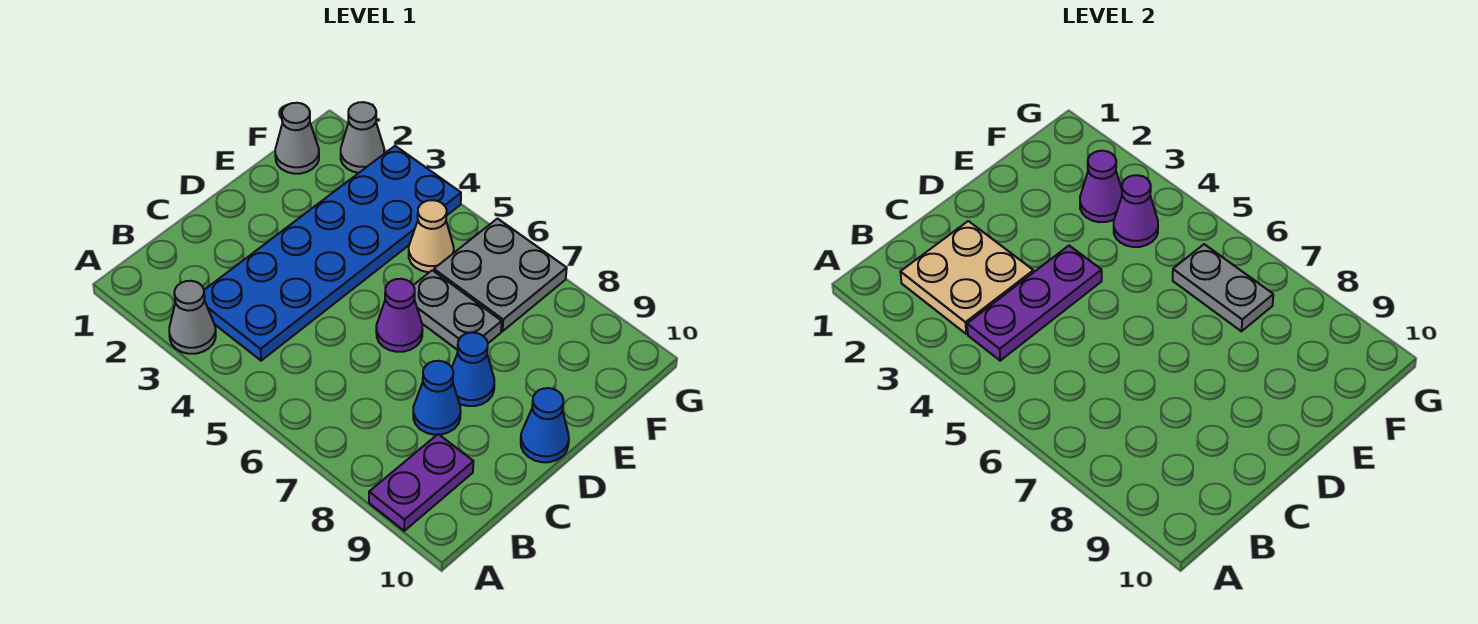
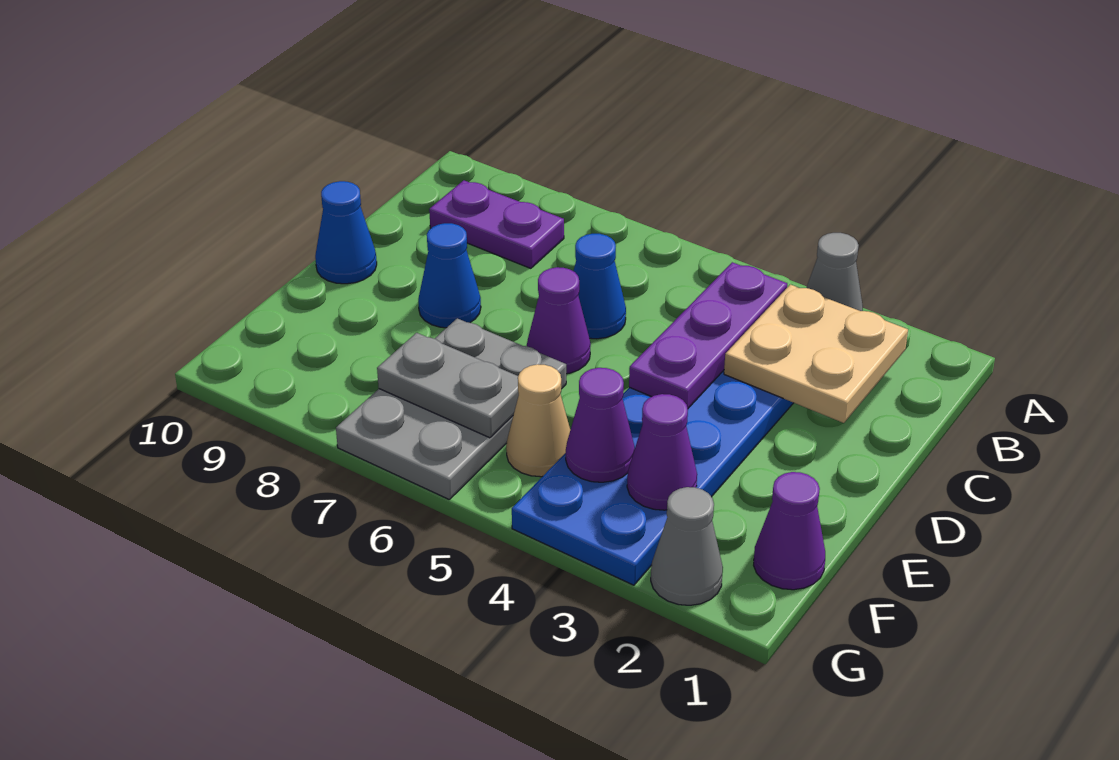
purple plate A9:B9 level 1 -> purple plate B8:B9 level 1
blue cone C8 level 1 -> blue cone C6 level 1
grey cone F1 level 1 -> purple cone F1 level 1

